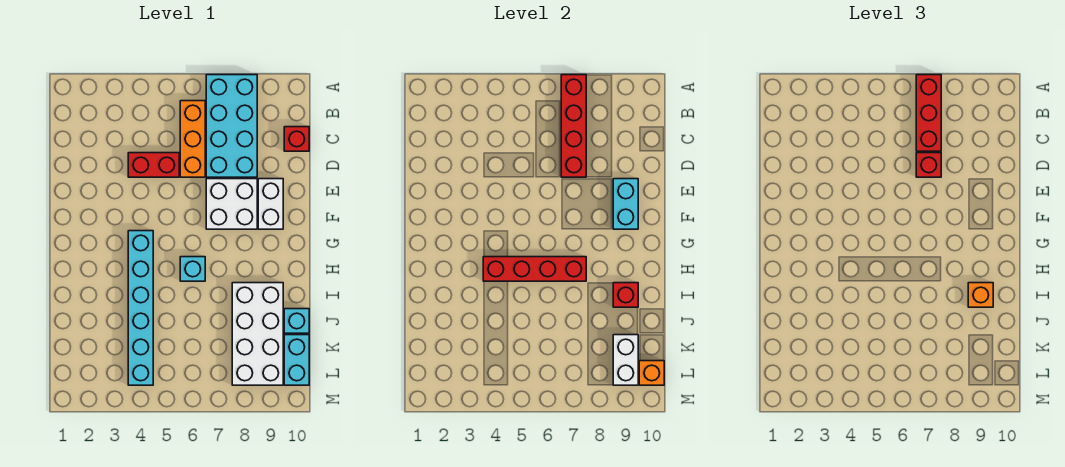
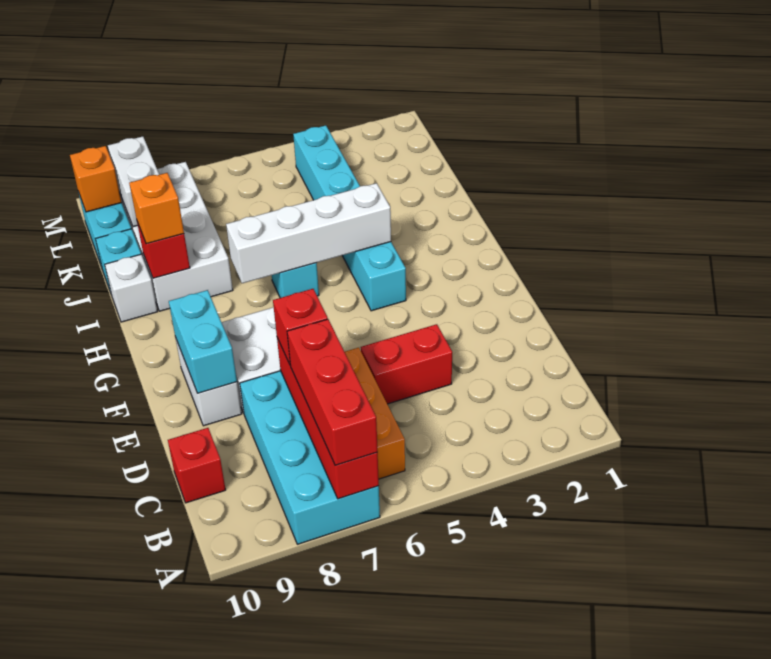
red brick H4:H7 level 2 -> white brick H4:H7 level 2
none -> white brick I10 level 1

